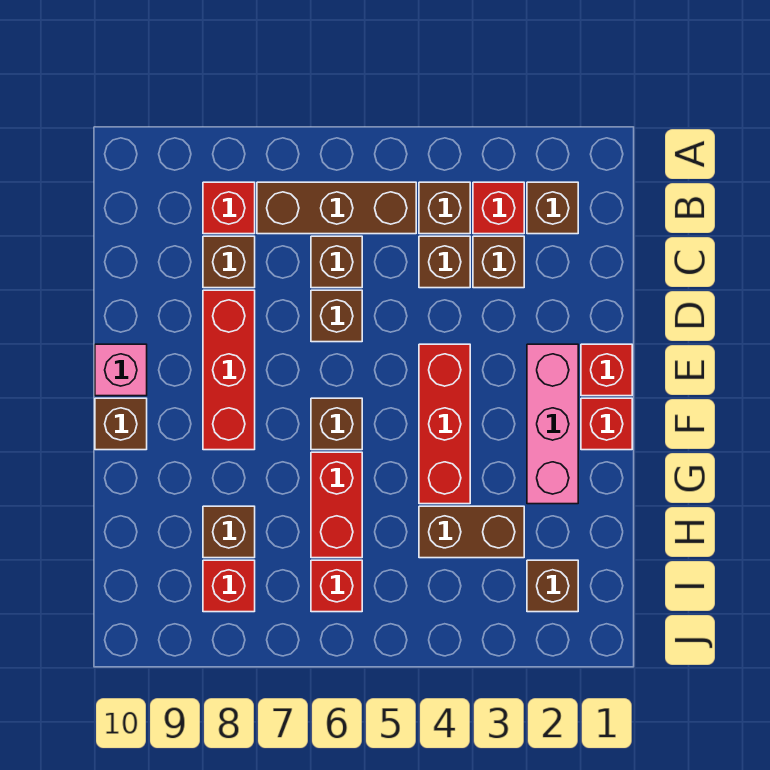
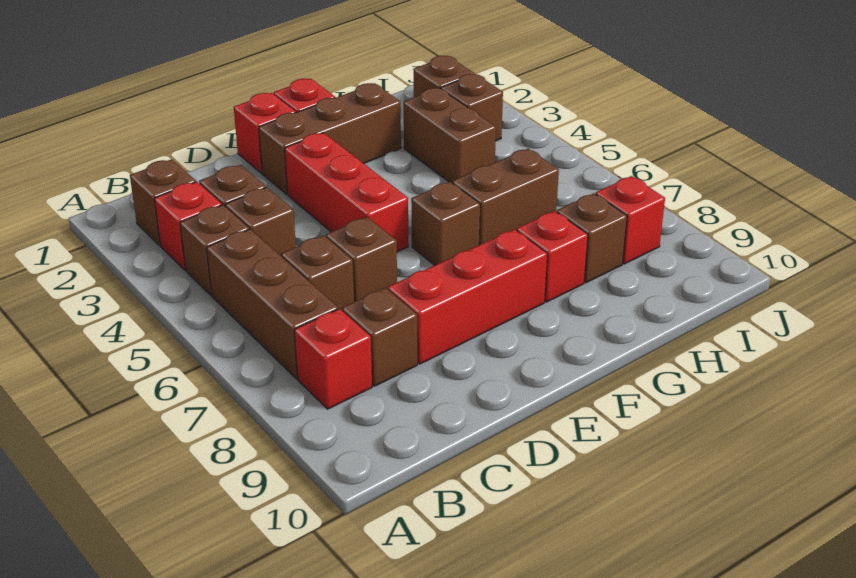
pink brick E2:G2 level 1 -> brown brick E2:G2 level 1
red brick E4:G4 level 1 -> red brick E3:E5 level 1
pink brick E10 level 1 -> none
brown brick F10 level 1 -> brown brick I3 level 1
red brick G6:H6 level 1 -> brown brick G6:H6 level 1
red brick I6 level 1 -> red brick G8 level 1

